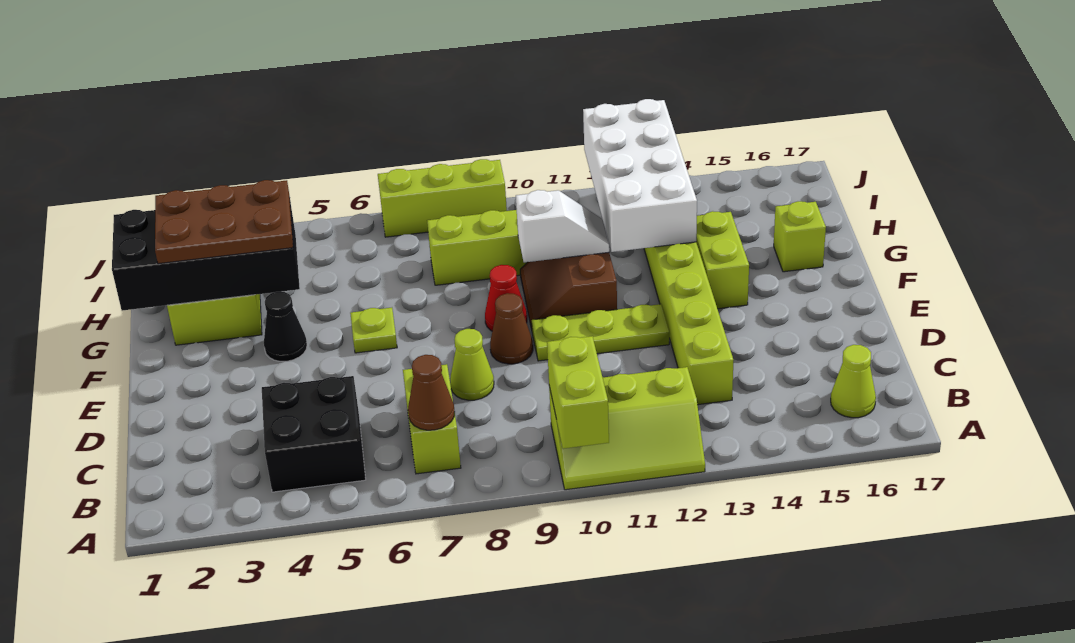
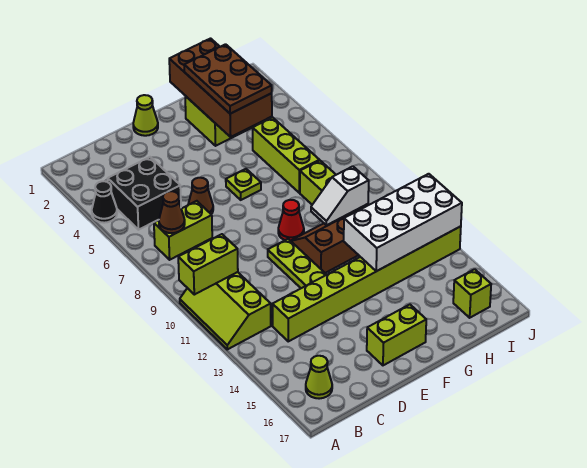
lime cone D8 level 1 -> lime cone E1 level 1
brown cone E9 level 1 -> brown cone D6 level 1
black cone F4 level 1 -> black cone A4 level 1
lime brick F14:G14 level 1 -> lime brick E16:F16 level 1
black brick G1:H4 level 2 -> brown brick G1:H4 level 2
white slope G10:G11 level 2 top 10 -> white slope G10:H10 level 2 top H
lime brick G16 level 1 -> lime brick I16 level 1
lime brick J7:J9 level 1 -> lime brick H5:H7 level 1

